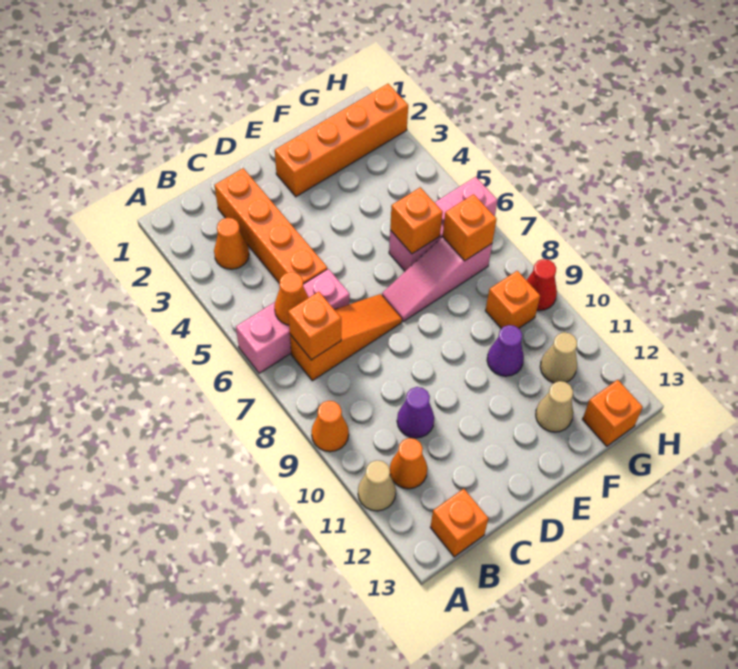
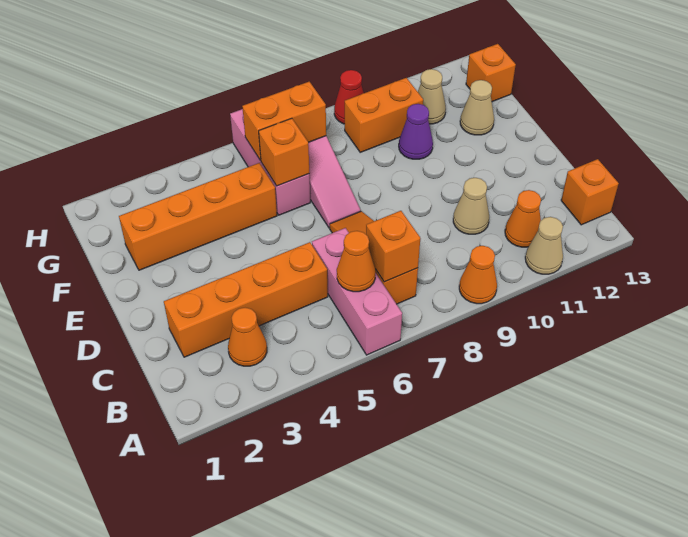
purple cone C10 level 1 -> tan cone C10 level 1
orange brick E2:H2 level 1 -> orange brick F2:F5 level 1
orange brick G7 level 2 -> orange brick G6:G7 level 2
orange brick G9 level 1 -> orange brick G9:G10 level 1

